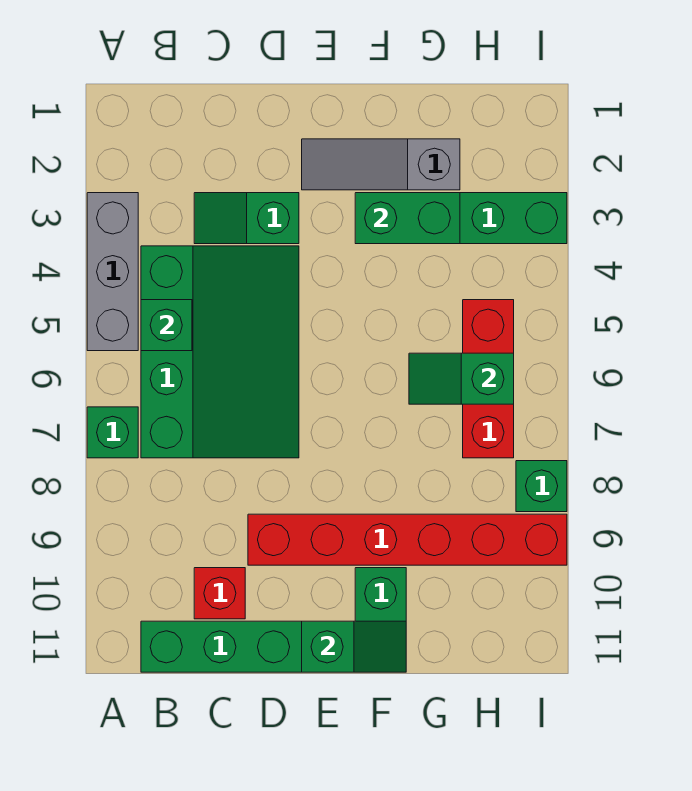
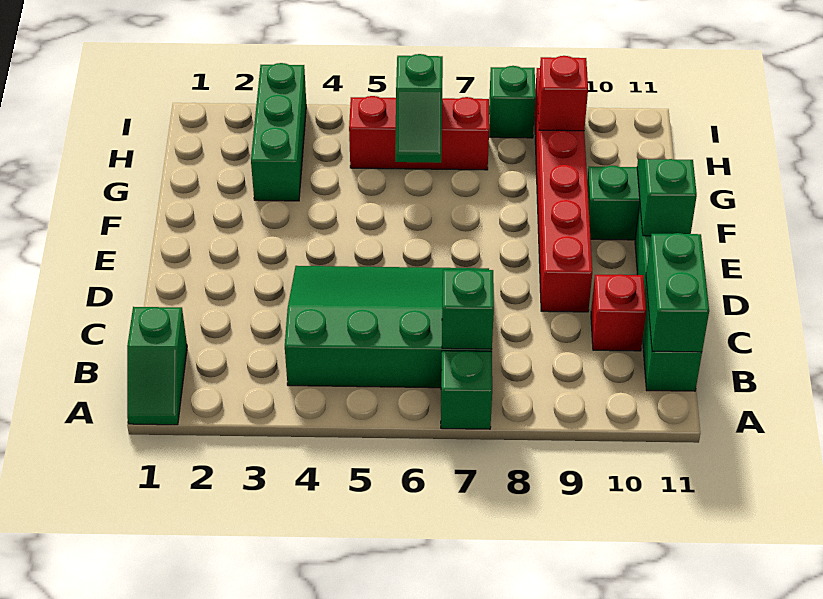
grey brick A3:A5 level 1 -> none
green brick B5 level 2 -> green brick B7 level 2
green slope C3:D3 level 1 top D -> green slope A1:B1 level 1 top B
grey slope E2:G2 level 1 top G -> none
green brick F3:G3 level 2 -> green brick B11:C11 level 2
none -> red brick H9 level 2

